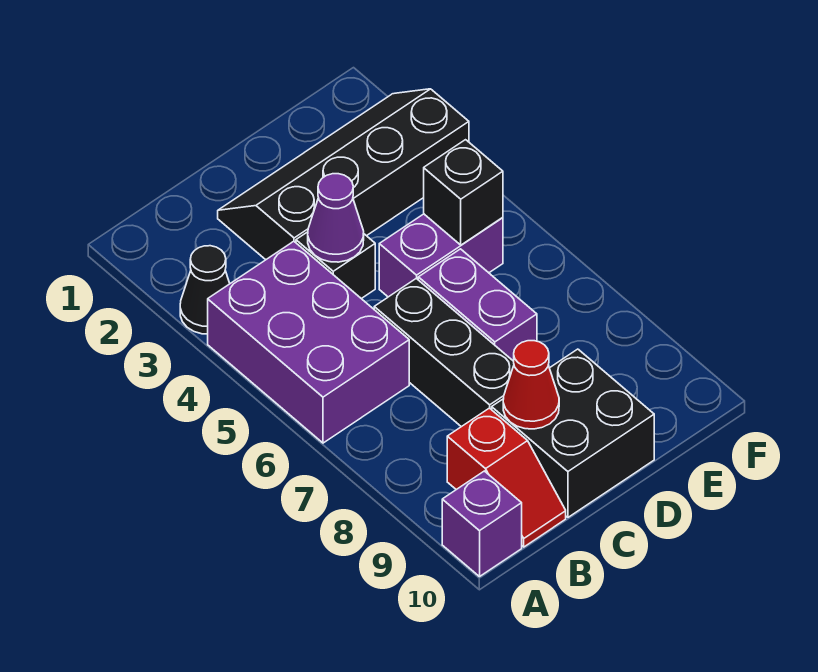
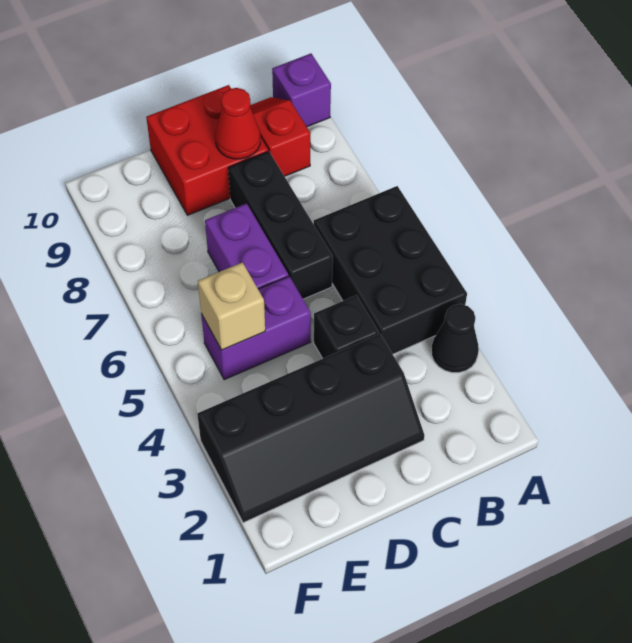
purple brick A4:B6 level 1 -> black brick A4:B6 level 1
purple cone C4 level 2 -> none
black brick C9:D10 level 1 -> red brick C9:D10 level 1
black brick E5 level 2 -> tan brick E5 level 2

